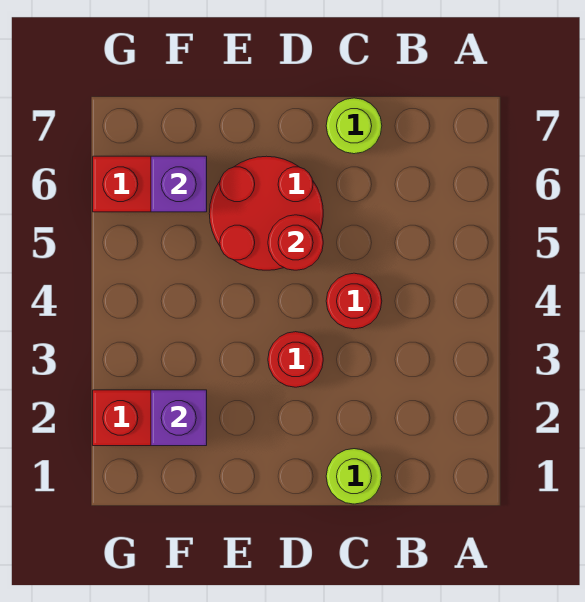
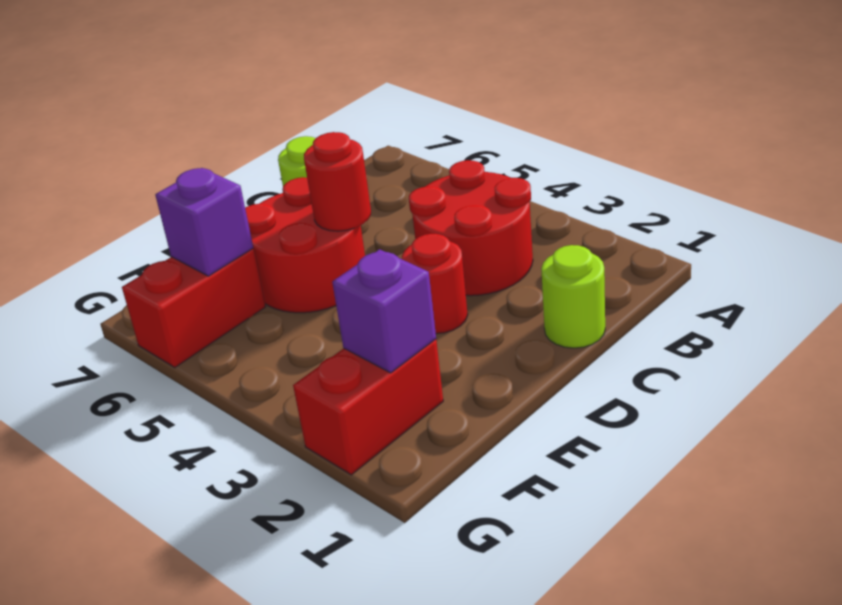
red round brick C4 level 1 -> red round brick B3:C4 level 1

